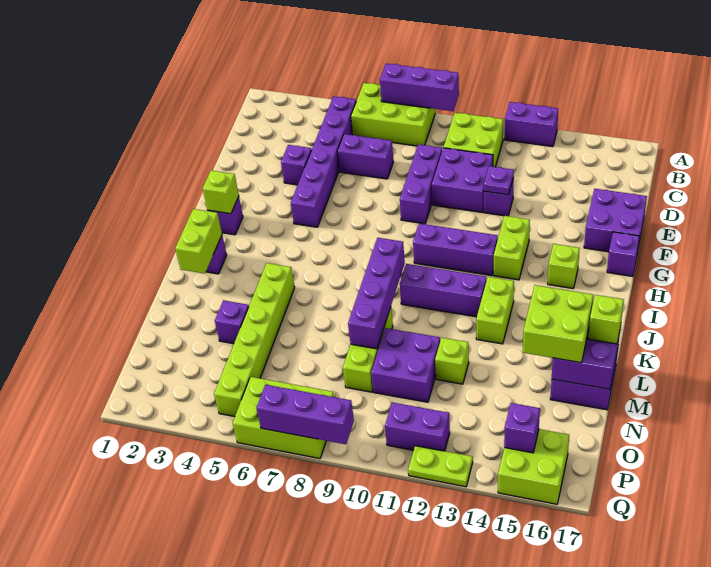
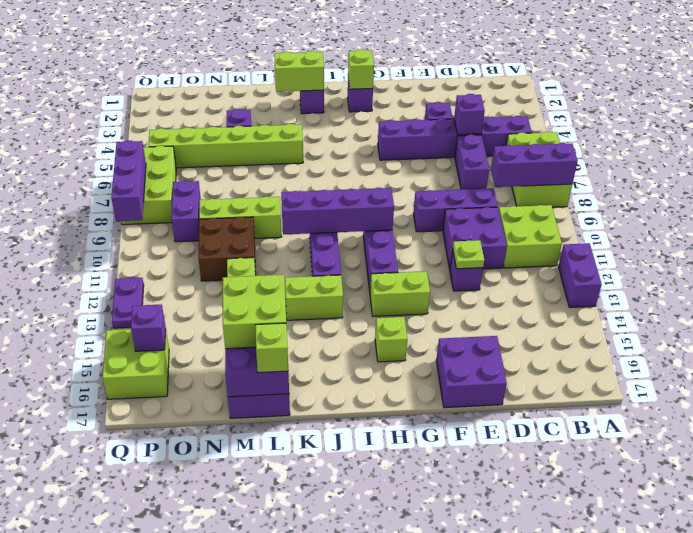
purple brick A7:A9 level 2 -> purple brick A8:C8 level 2
purple plate E12 level 2 -> lime plate E12 level 2
purple brick G17 level 1 -> purple brick D5 level 2
purple brick J9:M9 level 2 -> purple brick H10:K10 level 2
purple brick M10:N11 level 1 -> brown brick M10:N11 level 1
purple brick P11:P12 level 1 -> purple brick O8:O9 level 1
lime plate Q12:Q13 level 1 -> purple plate Q12:Q13 level 1

